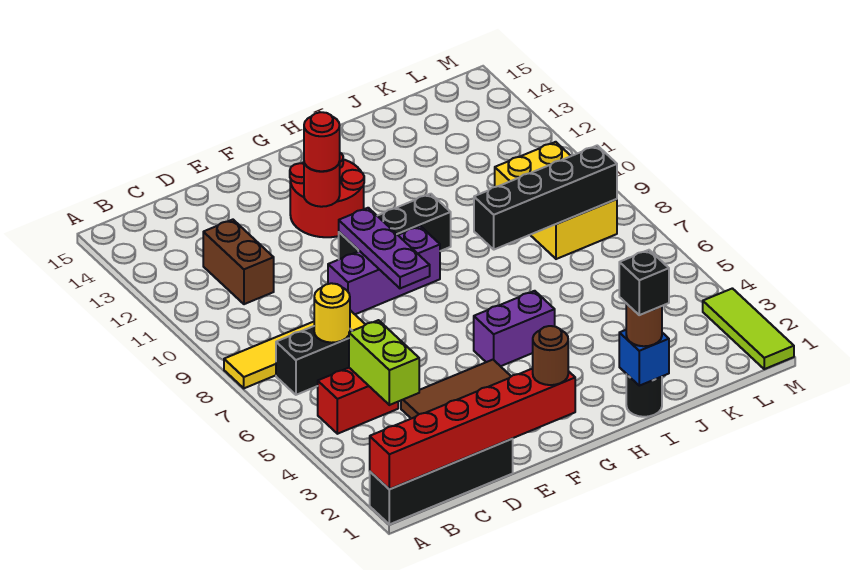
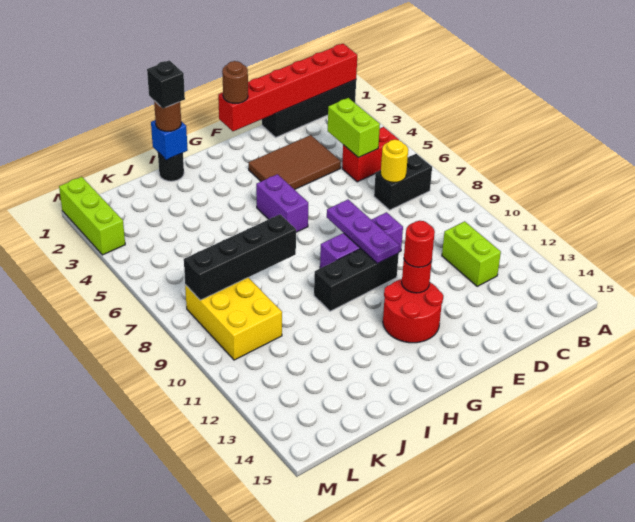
yellow tile A8:D8 level 1 -> none
brown brick C11:C12 level 1 -> lime brick C11:C12 level 1
purple brick G5:H5 level 1 -> purple brick G5:G6 level 1
lime tile M1:M3 level 1 -> lime brick M1:M3 level 1

